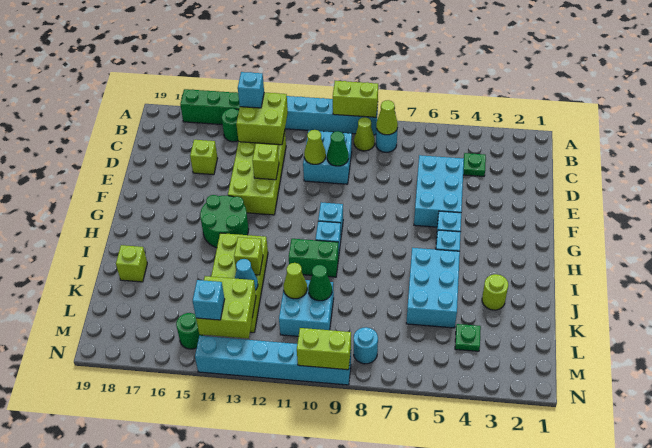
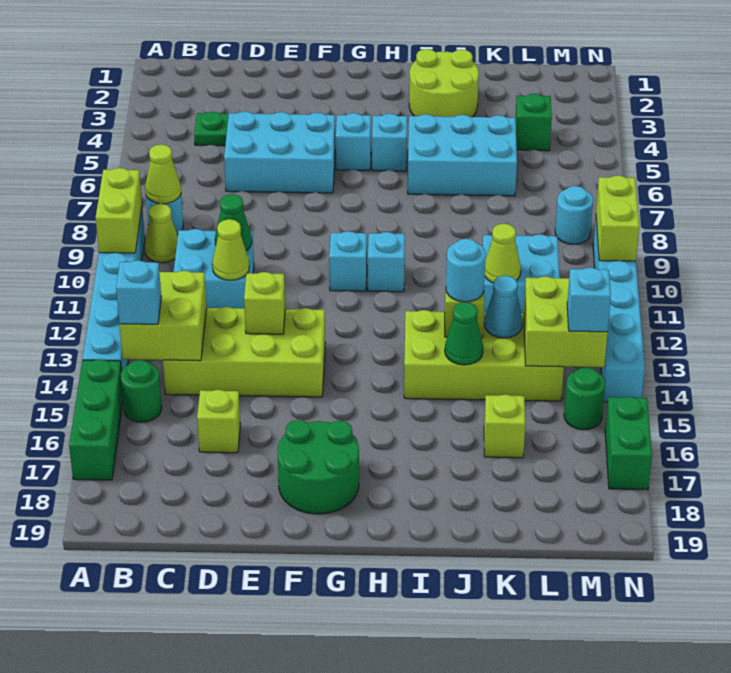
green round brick G14:H15 level 1 -> green round brick F17:G18 level 1
green brick I10:I11 level 1 -> green brick N16:N17 level 1
lime round brick J3 level 1 -> lime round brick I2:J3 level 1
none -> cyan round brick J13 level 3
lime brick J18 level 1 -> lime brick K16 level 1
green cone K10 level 2 -> green cone J14 level 2
green plate L4 level 1 -> green brick L4 level 1

